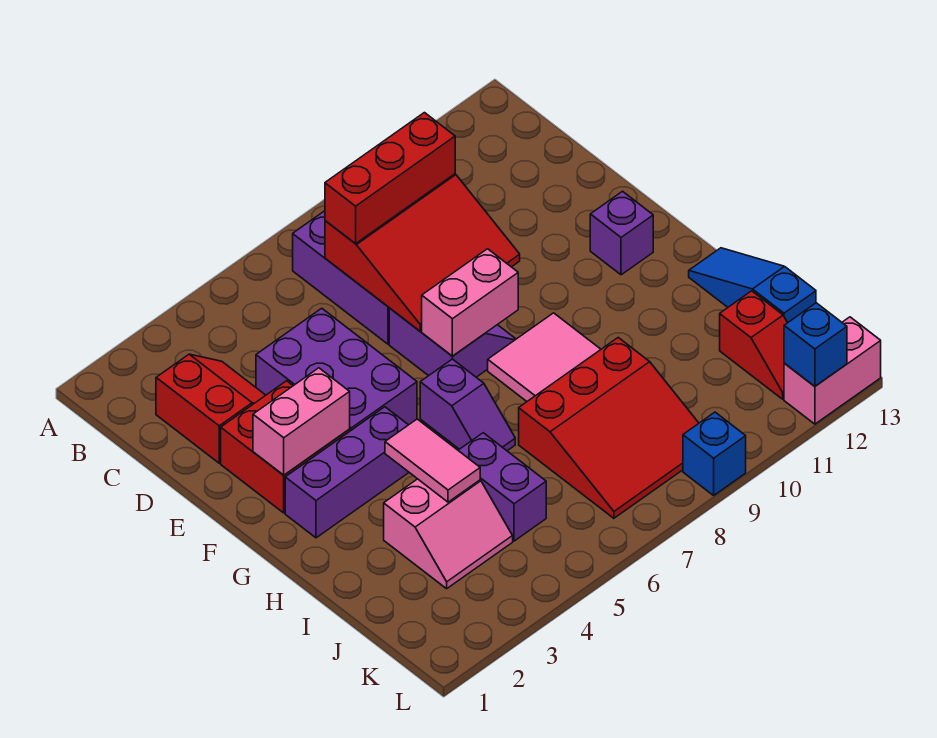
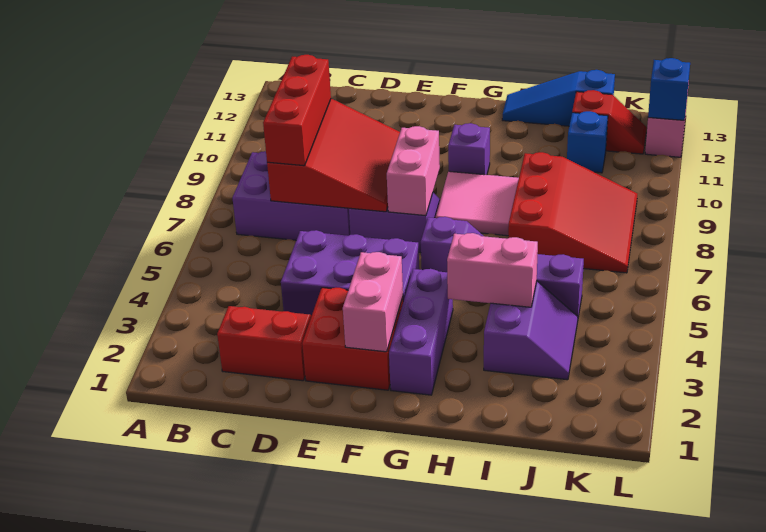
purple brick F12 level 1 -> purple brick G10 level 1
pink tile H4:I4 level 2 -> pink brick H4:I4 level 2
pink slope I3:J4 level 1 top I -> purple slope I3:J4 level 1 top I
blue brick L9 level 1 -> blue brick J11 level 1

